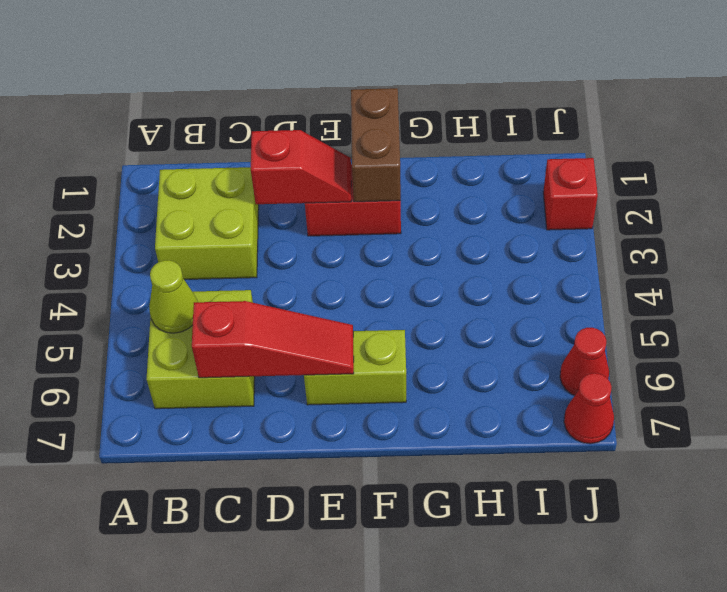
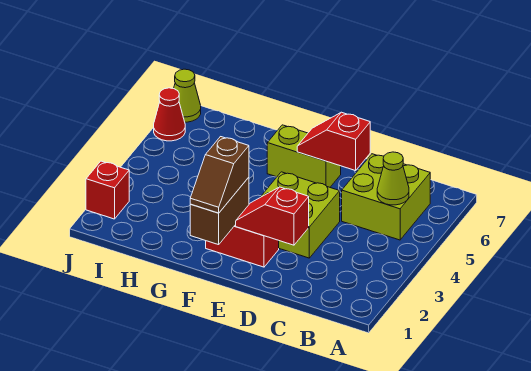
lime brick B2:C3 level 1 -> lime brick D3:E4 level 1
red slope C6:E6 level 2 top C -> red slope D6:E6 level 2 top D
none -> brown slope F1:F2 level 3 top 2
red cone J7 level 1 -> lime cone J7 level 1

